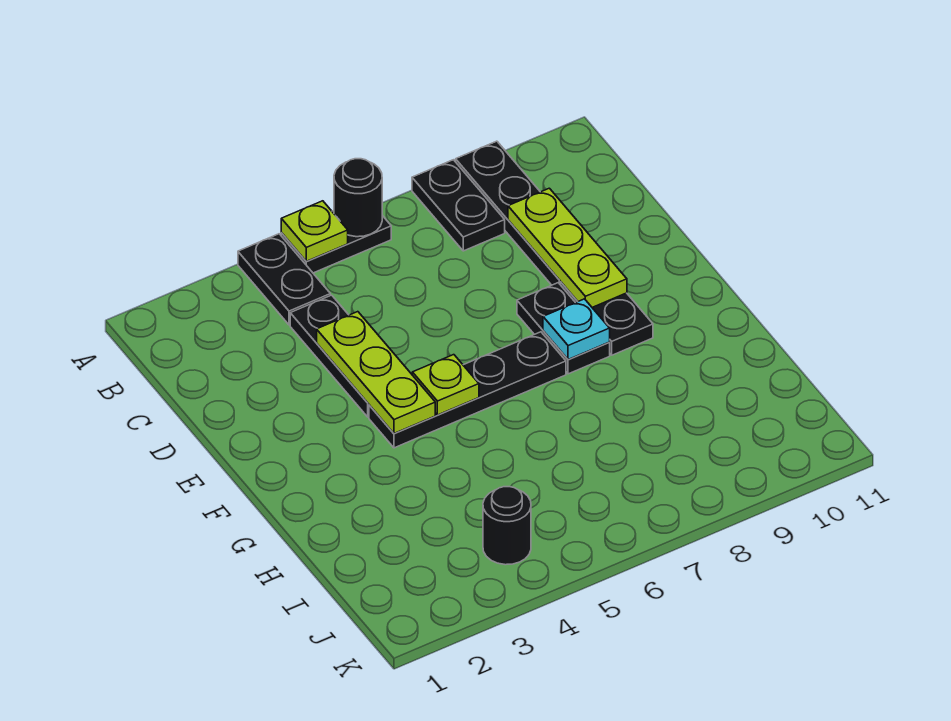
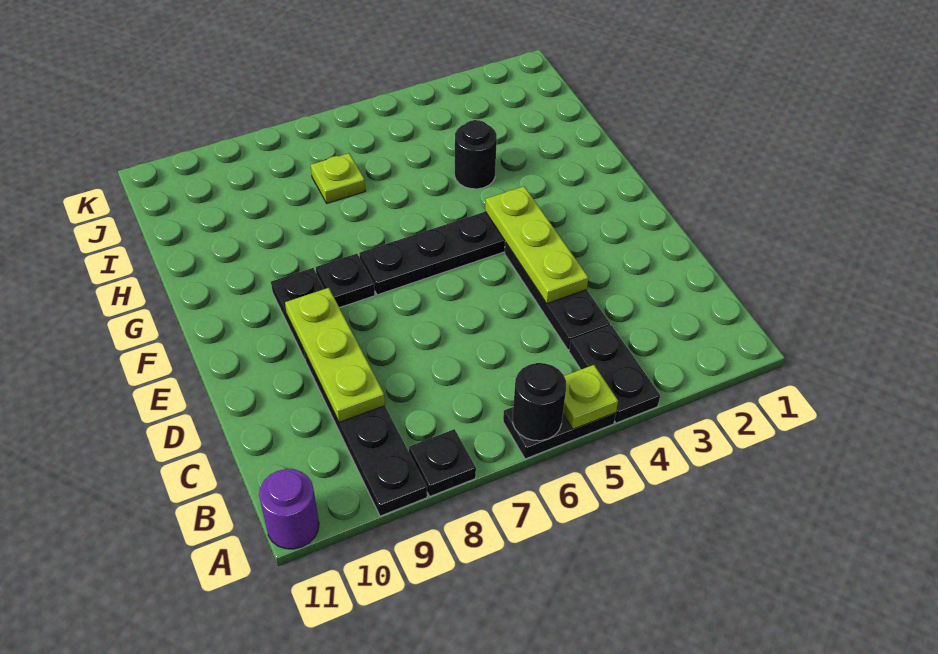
black plate A8:B8 level 1 -> black plate A8 level 1
none -> purple round brick A11 level 1
black plate E8:F8 level 1 -> black plate F8 level 1
lime plate F5 level 2 -> lime plate I7 level 1
cyan plate F8 level 2 -> none
black round brick J4 level 1 -> black round brick H4 level 1

